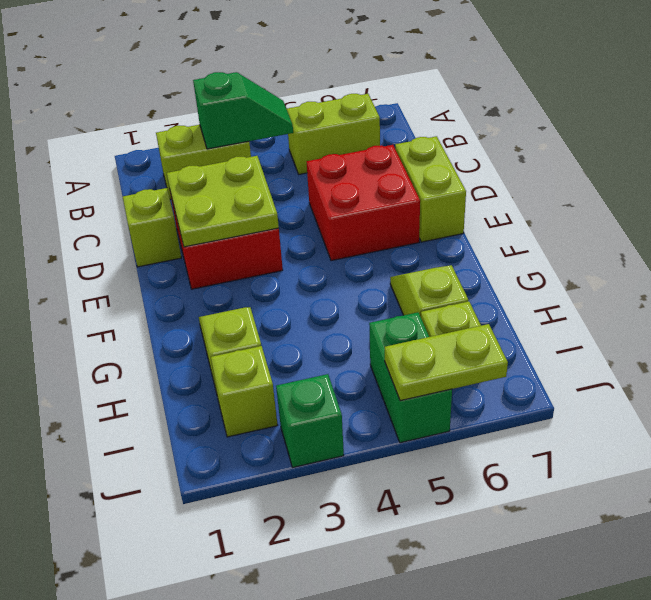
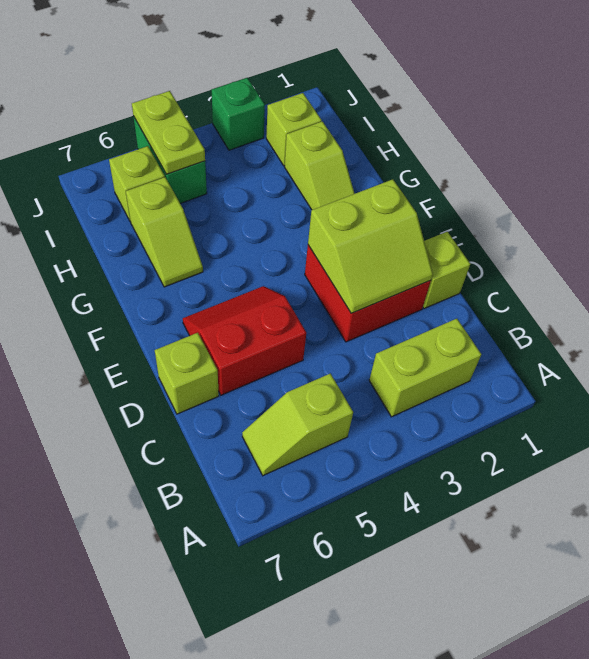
green slope B3:B4 level 2 top 3 -> none
lime brick B5:B6 level 1 -> lime slope B5:B6 level 1 top 5
lime plate D2:E3 level 2 -> lime slope D2:E3 level 2 top E
red brick D5:E6 level 1 -> red slope D5:E6 level 1 top D
lime brick D7:E7 level 1 -> lime brick D7 level 1
lime plate J5:J6 level 2 -> lime plate I5:J5 level 2

